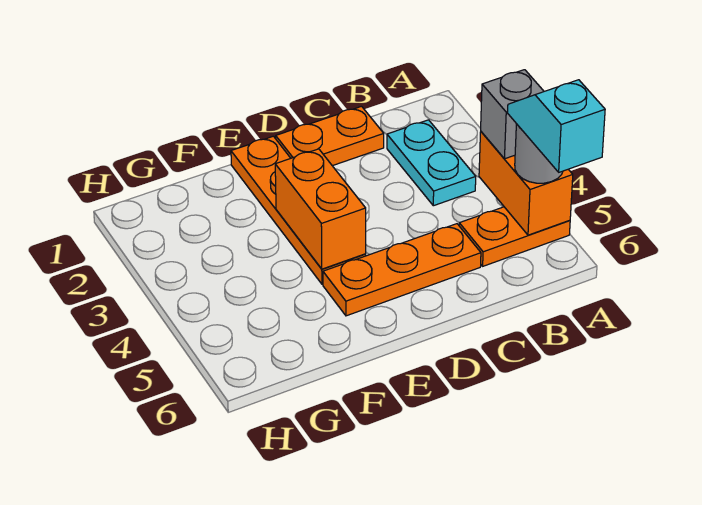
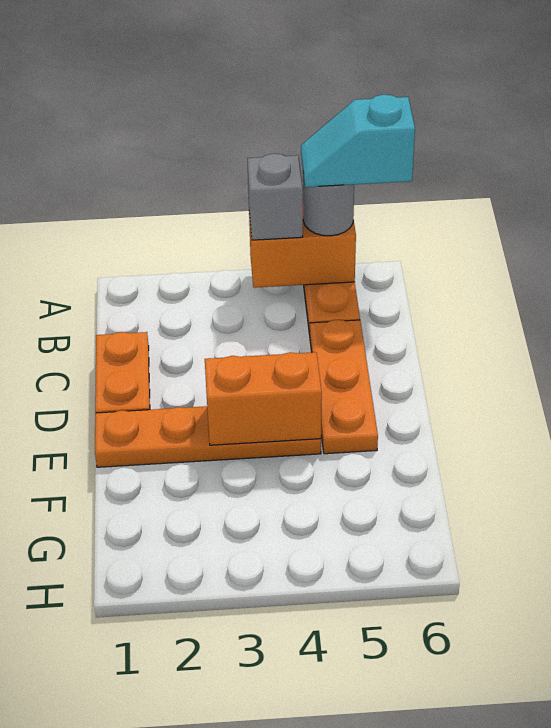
cyan plate B2:B3 level 1 -> none

